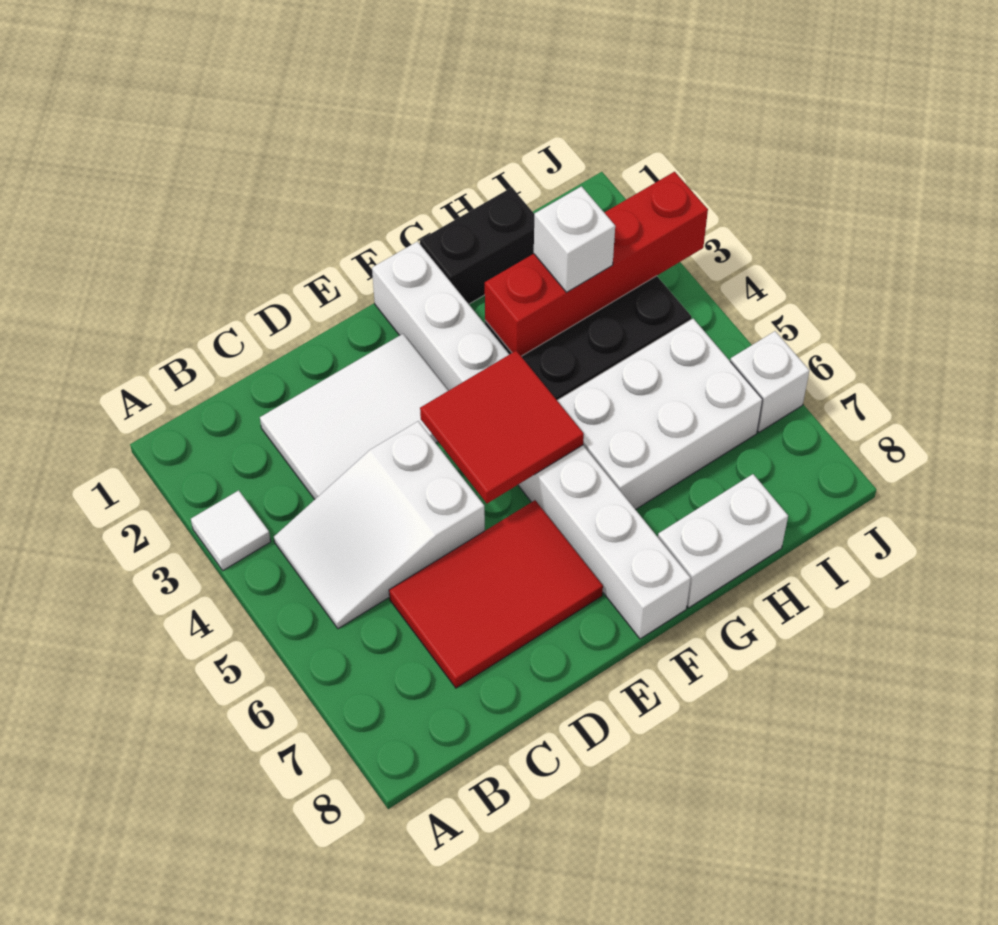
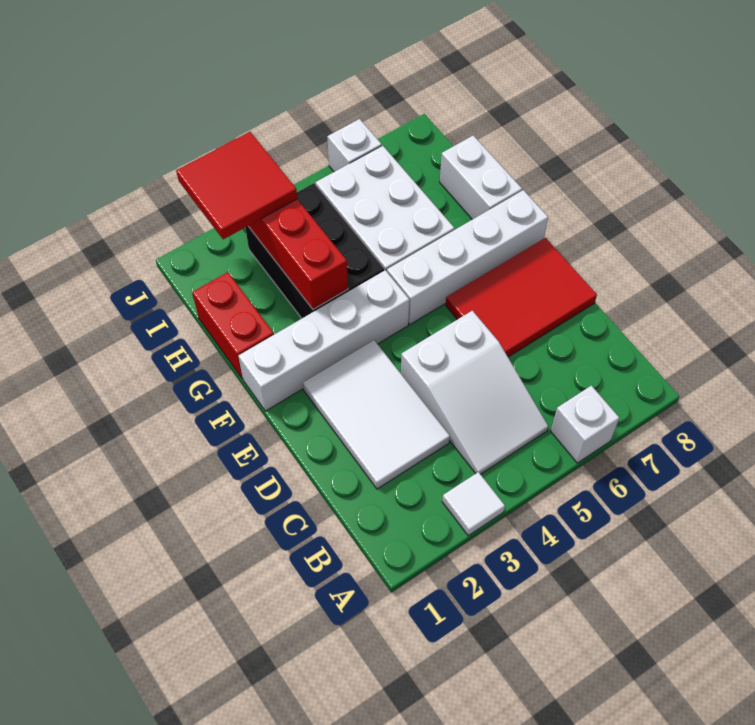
red tile C6:E7 level 1 -> red tile D6:E8 level 1
red tile E4:F5 level 2 -> red tile I2:J3 level 3
black brick G1:H1 level 1 -> red brick G1:H1 level 1
white brick H3 level 3 -> white brick A6 level 1

